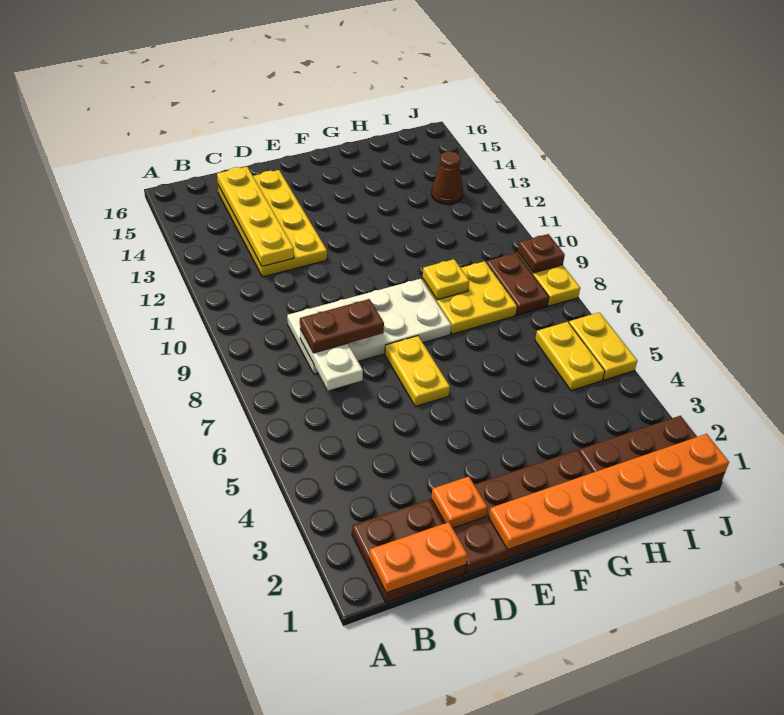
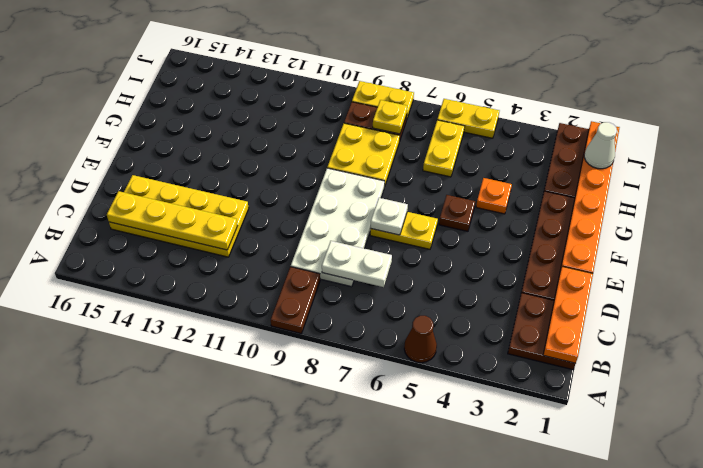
orange plate B1:C1 level 2 -> orange plate B1:D1 level 2
brown plate C8:D8 level 3 -> brown plate A9:B9 level 1
orange plate D2 level 2 -> orange plate G4 level 1
none -> white plate E7 level 2
yellow plate G9 level 2 -> yellow plate I8 level 2
none -> white cone I1 level 3
yellow plate I5:I6 level 1 -> yellow plate H6:I6 level 1
brown cone I13 level 1 -> brown cone A5 level 1
brown plate J9 level 2 -> brown plate F5 level 1

